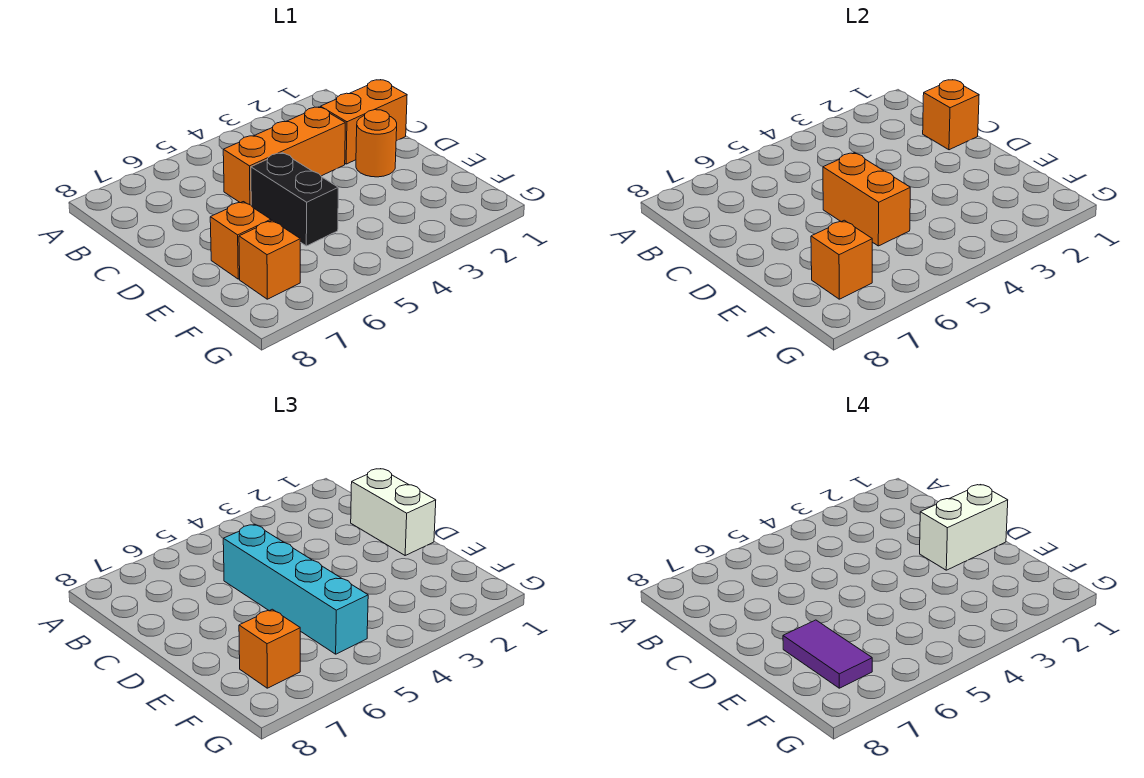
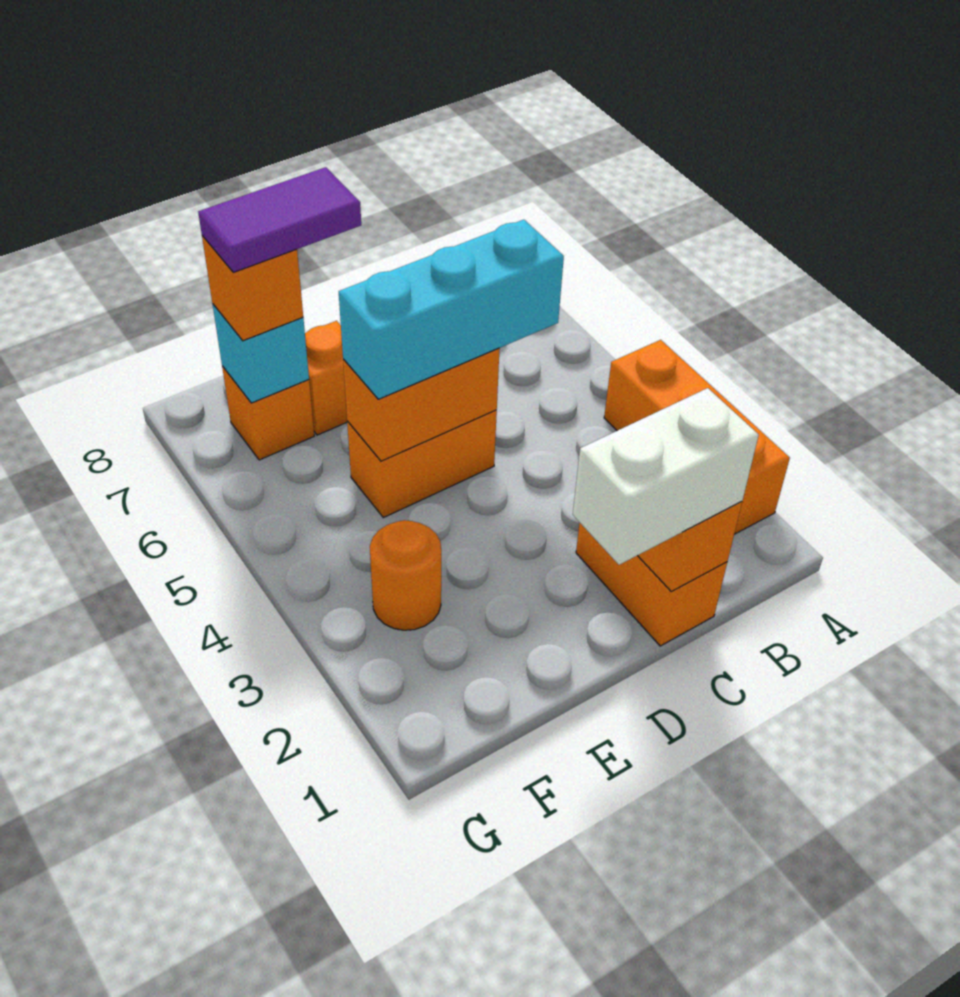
orange brick C3:C5 level 1 -> orange brick A2:A4 level 1
cyan brick C5:F5 level 3 -> cyan brick C5:E5 level 3
white brick D1:D2 level 4 -> none
orange round brick D2 level 1 -> orange round brick F3 level 1
black brick D5:E5 level 1 -> orange brick D5:E5 level 1
orange brick F7 level 2 -> cyan brick F7 level 2

